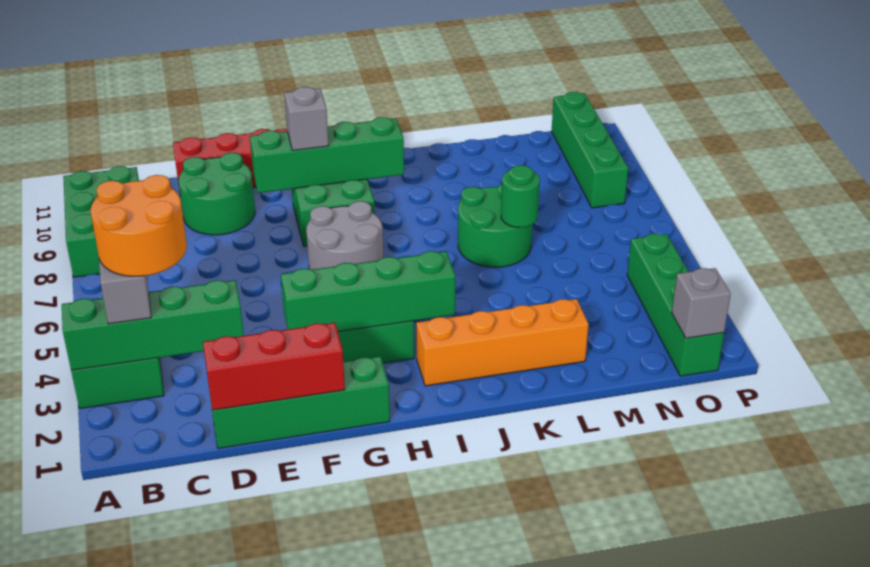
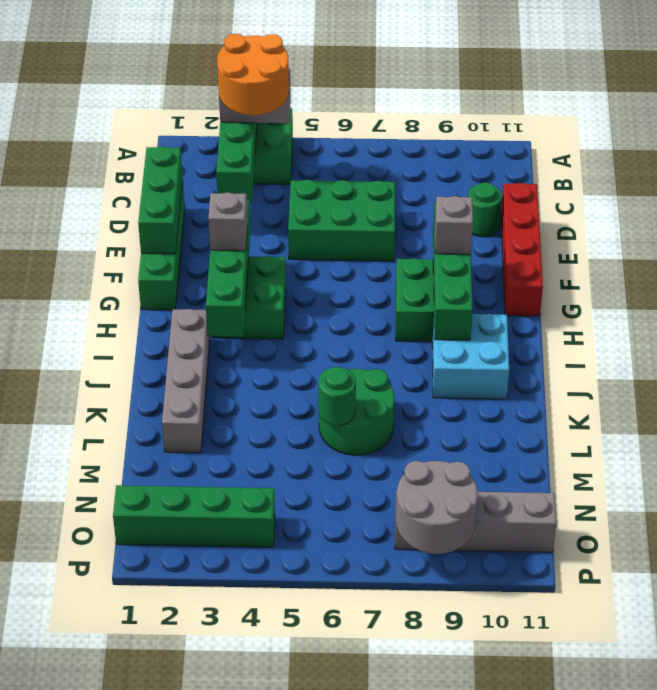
green brick A8:B10 level 1 -> green brick D5:E7 level 1
red brick D1:F1 level 2 -> green brick D1:F1 level 2
green round brick D9:E10 level 1 -> green round brick D10 level 1
grey round brick G6:H7 level 1 -> grey round brick O8:P9 level 2
orange brick I2:L2 level 1 -> grey brick I2:L2 level 1
none -> cyan brick I9:J10 level 1
grey brick O1 level 2 -> grey brick G3 level 3
green brick O8:O11 level 1 -> grey brick O8:O11 level 1

